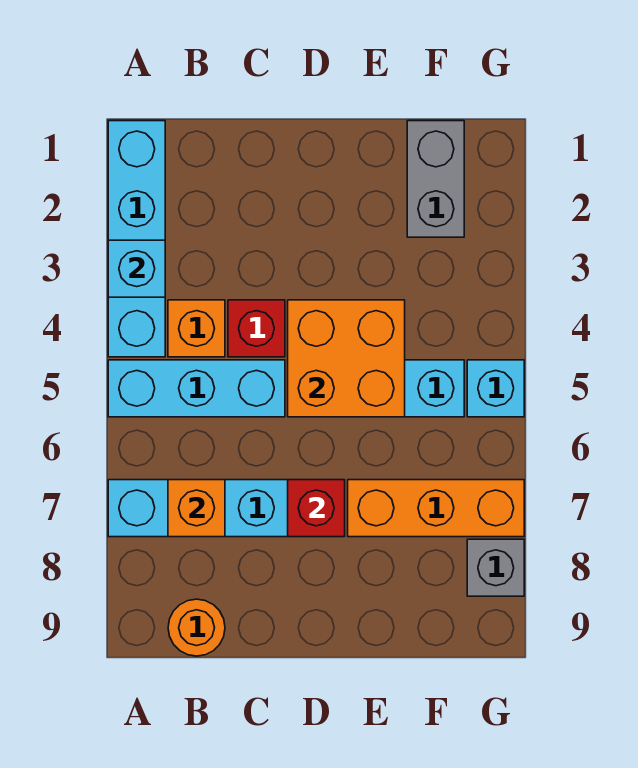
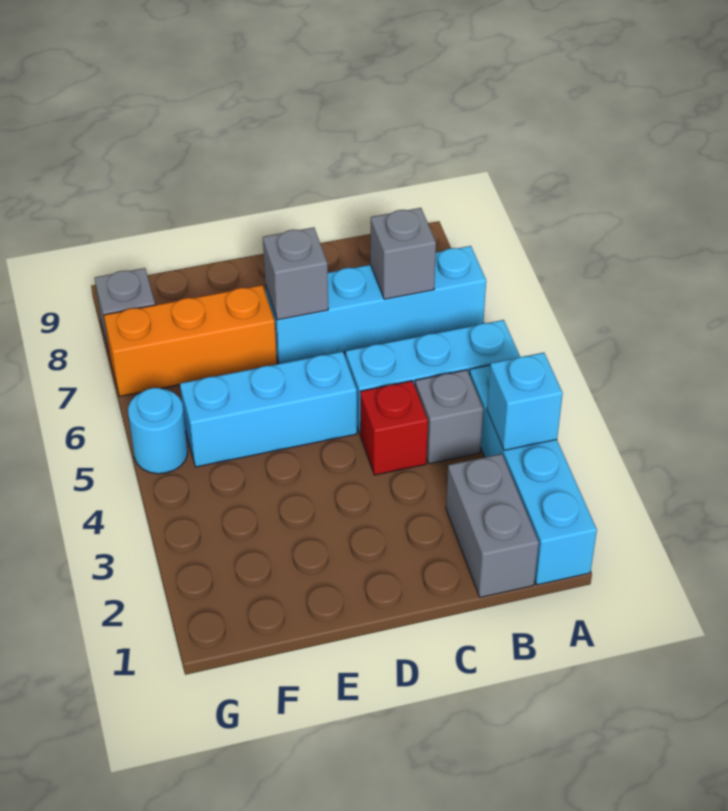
orange brick B4 level 1 -> grey brick B4 level 1
orange brick B7 level 2 -> grey brick B7 level 2
orange round brick B9 level 1 -> none
orange brick D4:E5 level 2 -> none
red brick D7 level 2 -> grey brick D7 level 2
grey brick F1:F2 level 1 -> grey brick B1:B2 level 1
cyan brick G5 level 1 -> cyan round brick G5 level 1

